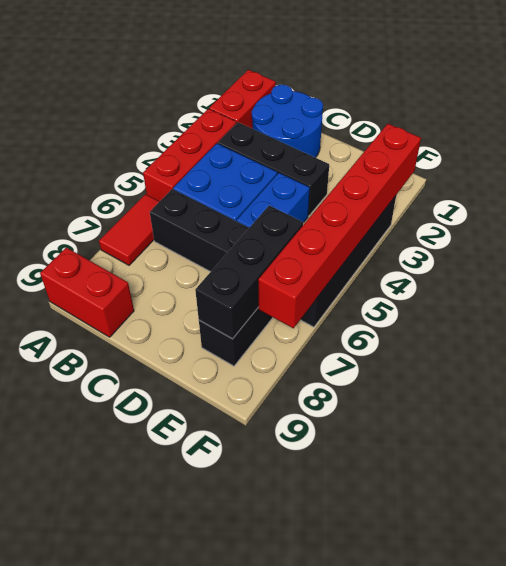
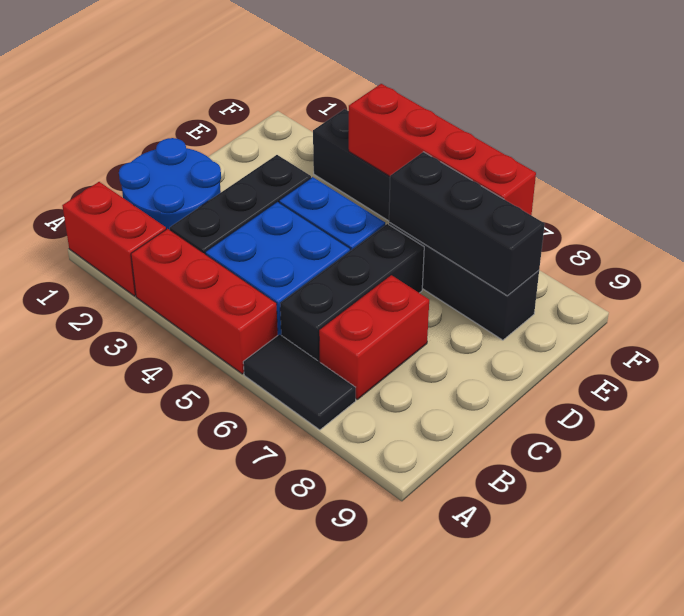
red tile A6:A7 level 1 -> black tile A6:A7 level 1
red brick A9:B9 level 1 -> red brick B7:C7 level 1
red brick F2:F7 level 2 -> red brick F4:F7 level 2

